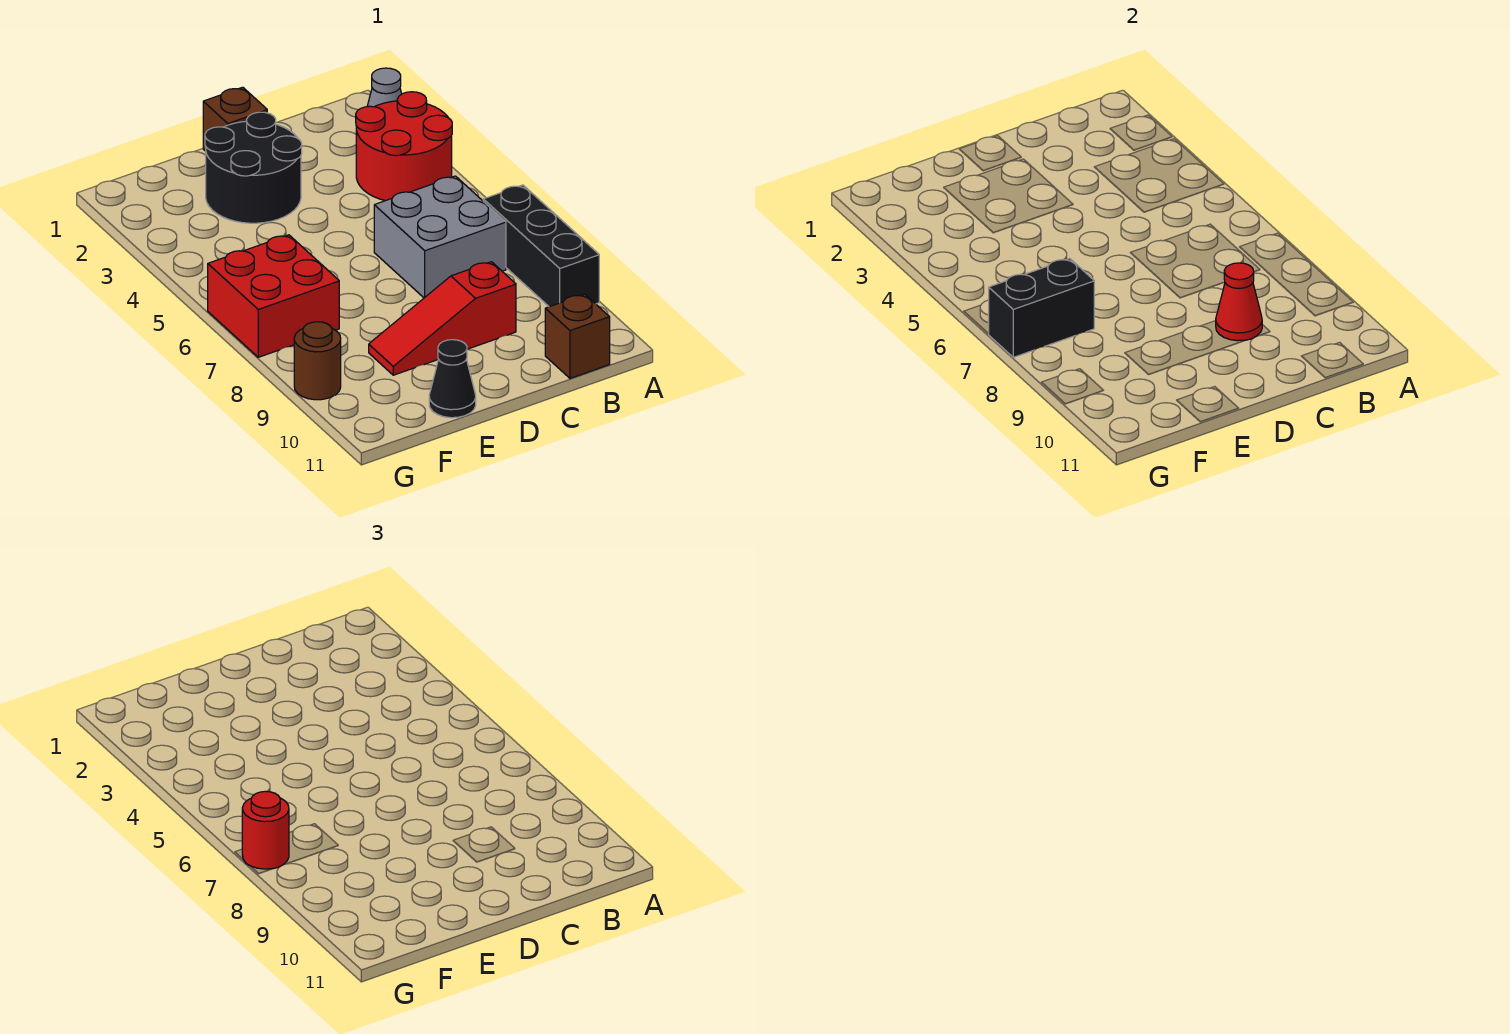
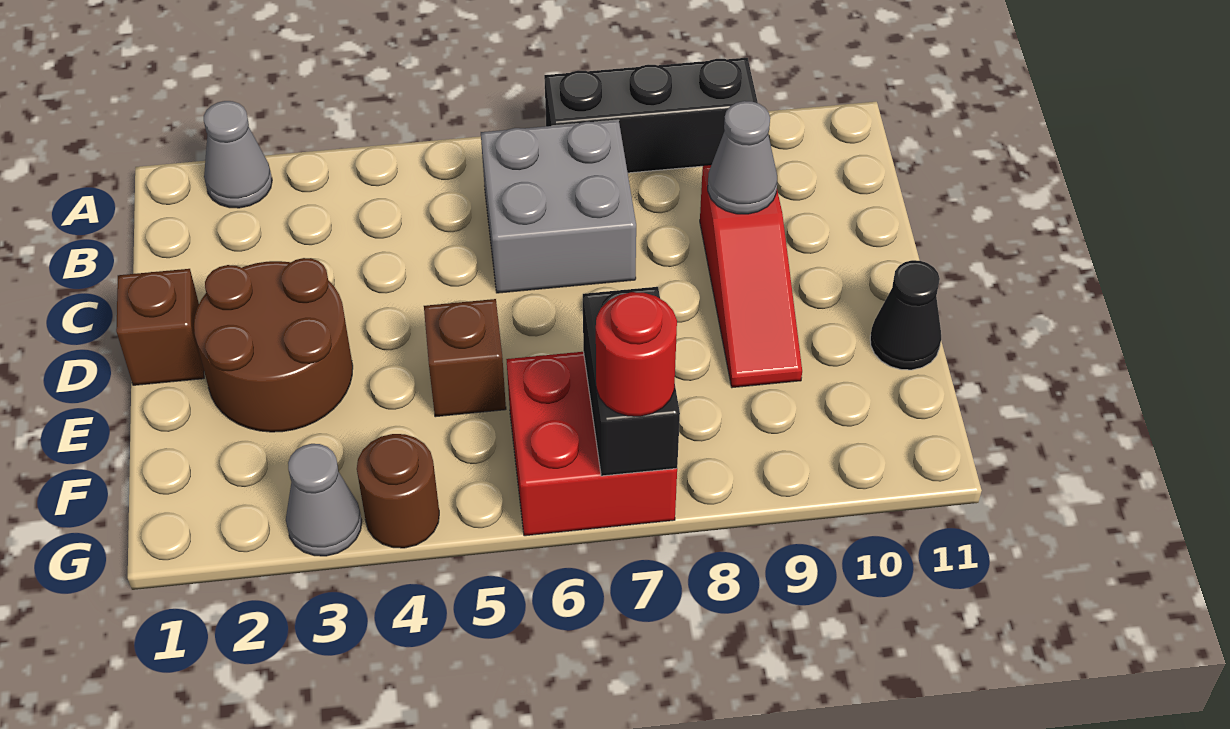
red round brick A3:B4 level 1 -> none
brown brick B11 level 1 -> brown brick E5 level 1
red cone C9 level 2 -> grey cone C9 level 2
black round brick D2:E3 level 1 -> brown round brick D2:E3 level 1
none -> grey cone G3 level 1
brown round brick G9 level 1 -> brown round brick G4 level 1

